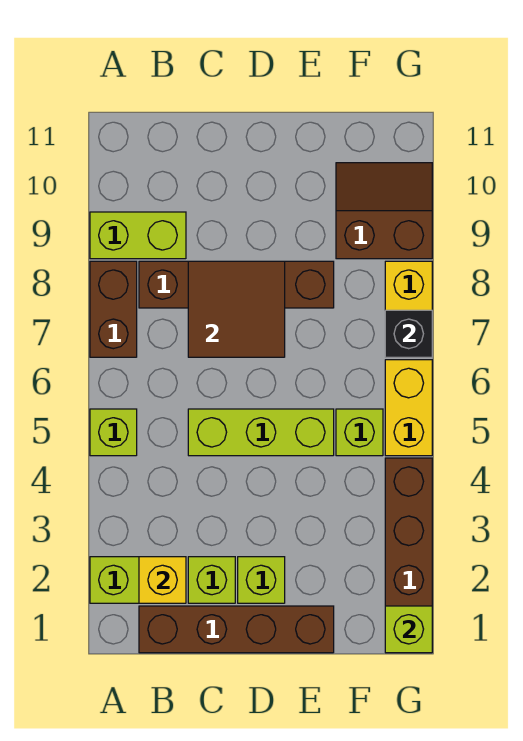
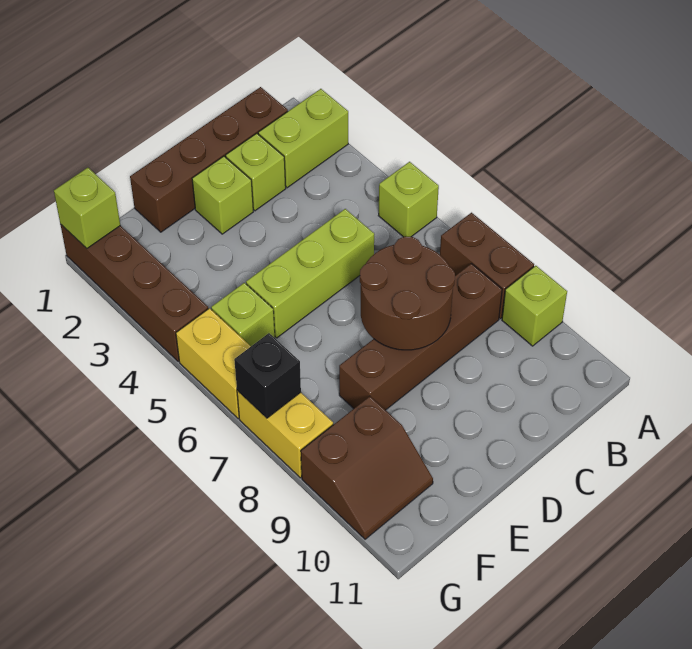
lime brick A9:B9 level 1 -> lime brick A9 level 1
yellow brick B2 level 2 -> none
brown tile C7:D8 level 2 -> brown round brick C7:D8 level 2

